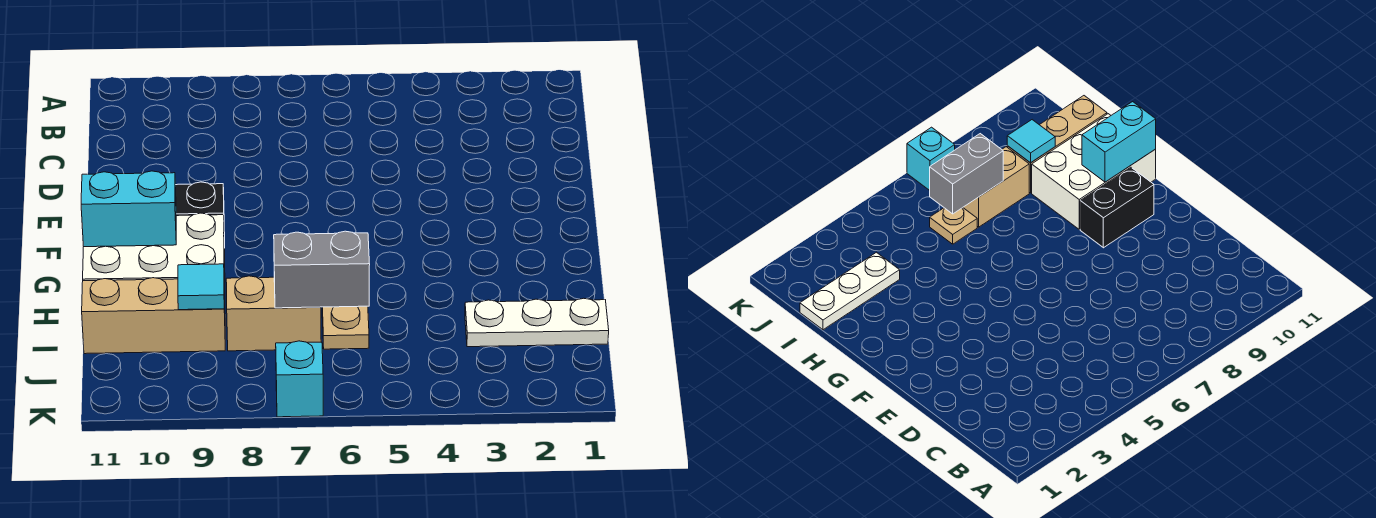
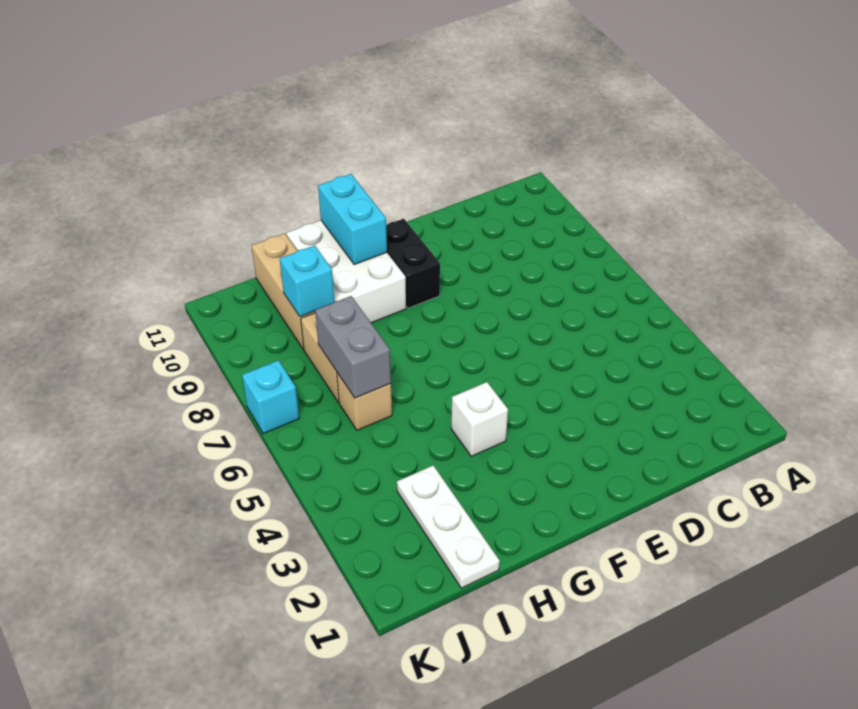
none -> white brick G4 level 1
tan plate I6 level 1 -> tan brick I6 level 1
cyan tile I9 level 2 -> cyan brick I9 level 2

